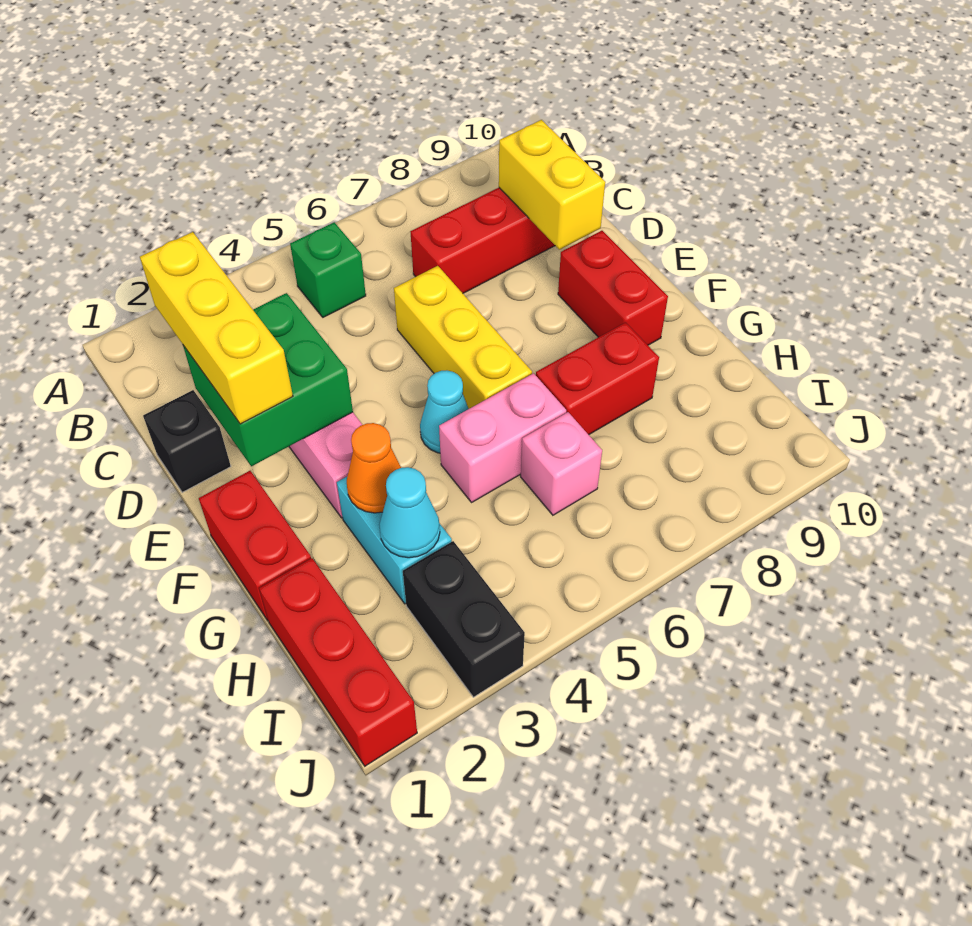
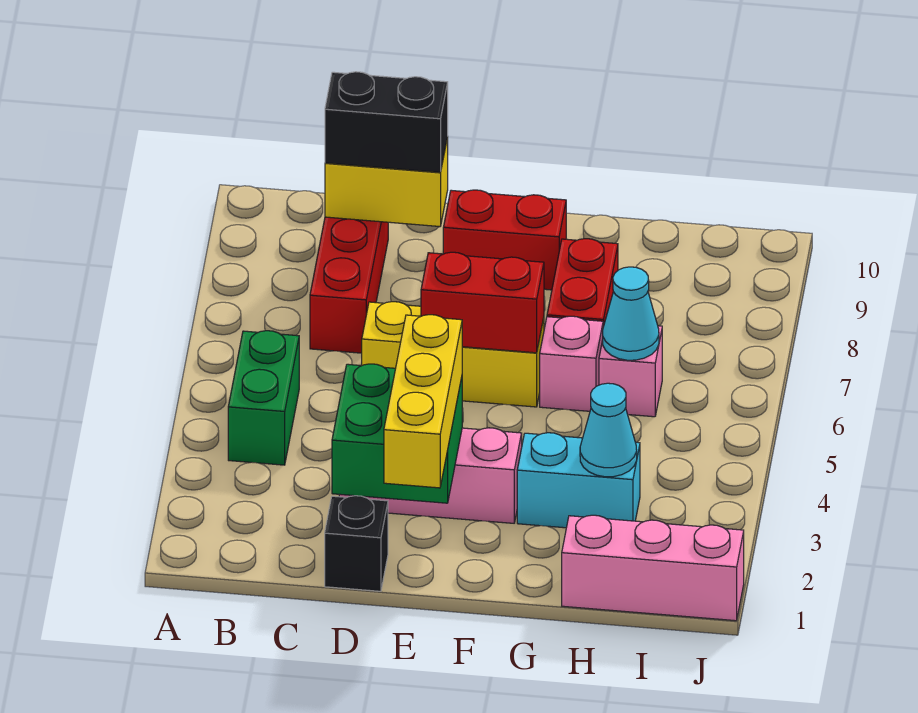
green brick B5 level 1 -> green brick B4:B5 level 1
yellow brick C2:E2 level 3 -> yellow brick E1:E3 level 3
red brick F1:G1 level 1 -> red brick E6:F6 level 2
cyan cone F5 level 1 -> cyan cone H6 level 2
orange cone G3 level 2 -> none
pink brick G5:G6 level 1 -> pink brick G6 level 1
red brick H1:J1 level 1 -> pink brick H1:J1 level 1
black brick I3:J3 level 1 -> black brick C9:D9 level 3

